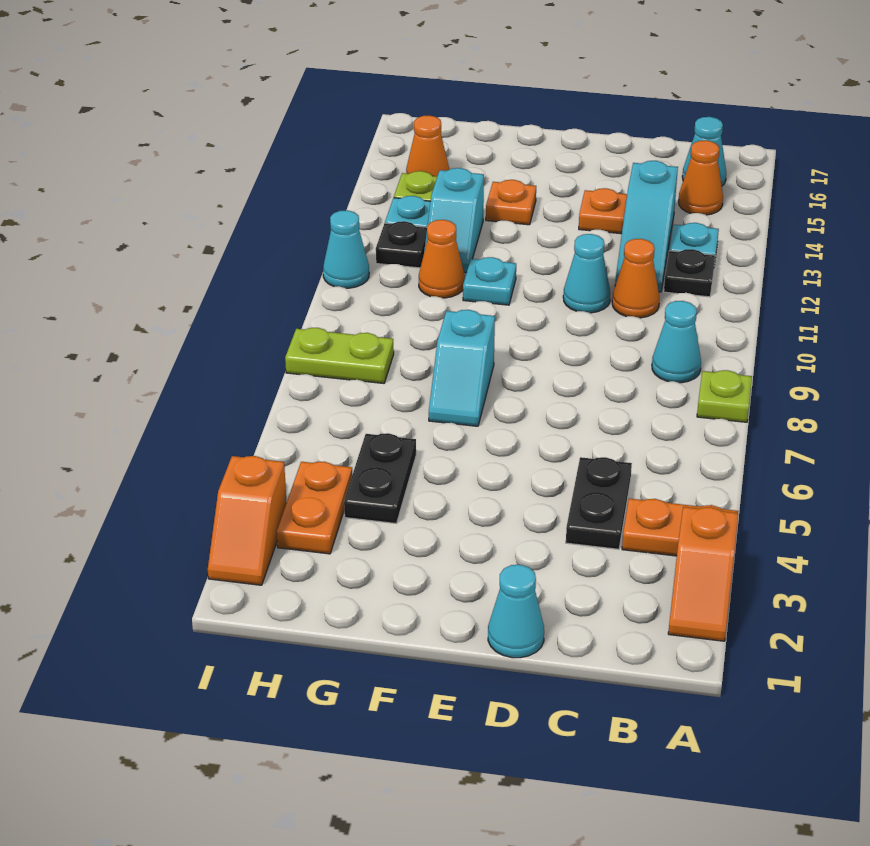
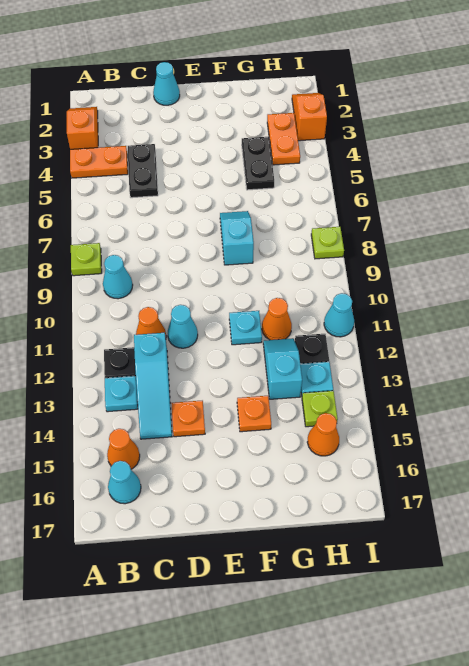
cyan slope C12:C14 level 1 top 14 -> cyan slope C12:C14 level 1 top 12
lime plate H8:I8 level 1 -> lime plate I8 level 1

